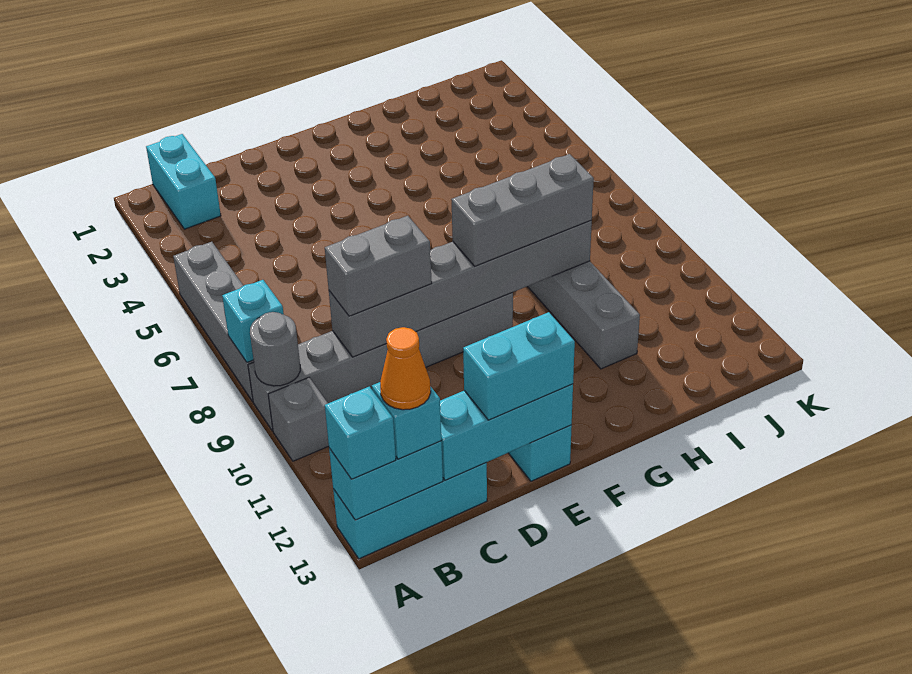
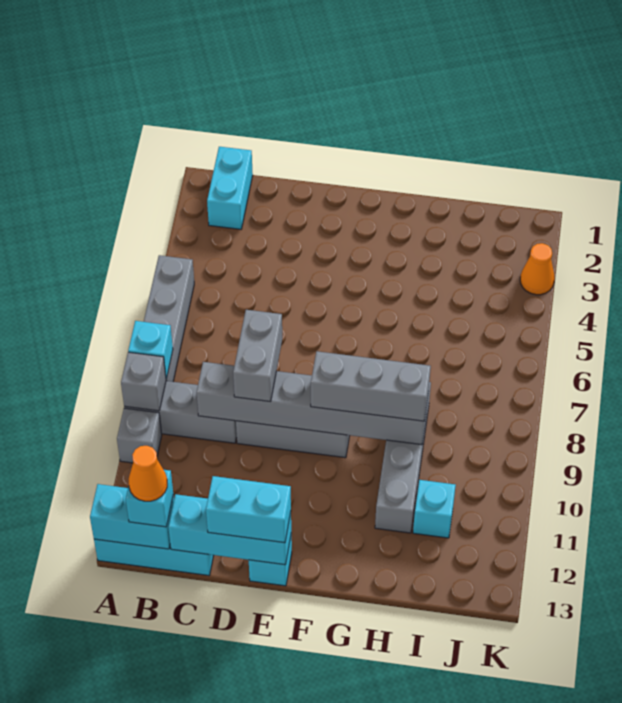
grey round brick A9 level 2 -> grey brick A9 level 2
cyan brick A13 level 3 -> cyan brick I11 level 1
grey brick C9:D9 level 3 -> grey brick D8:D9 level 3
none -> orange cone K3 level 1

